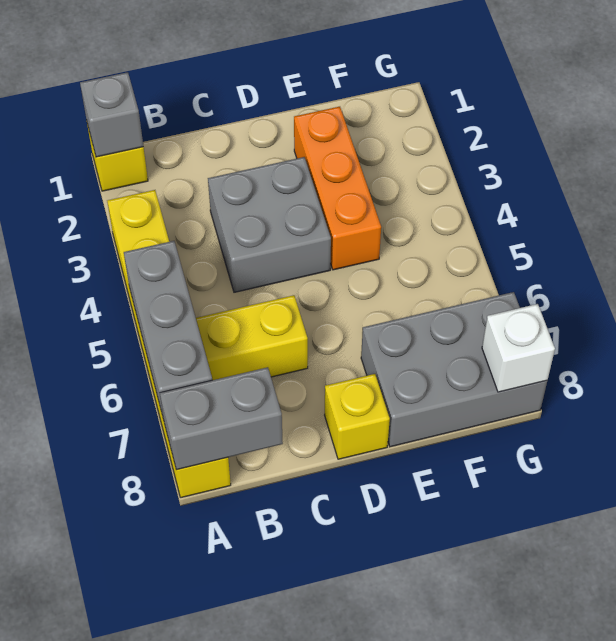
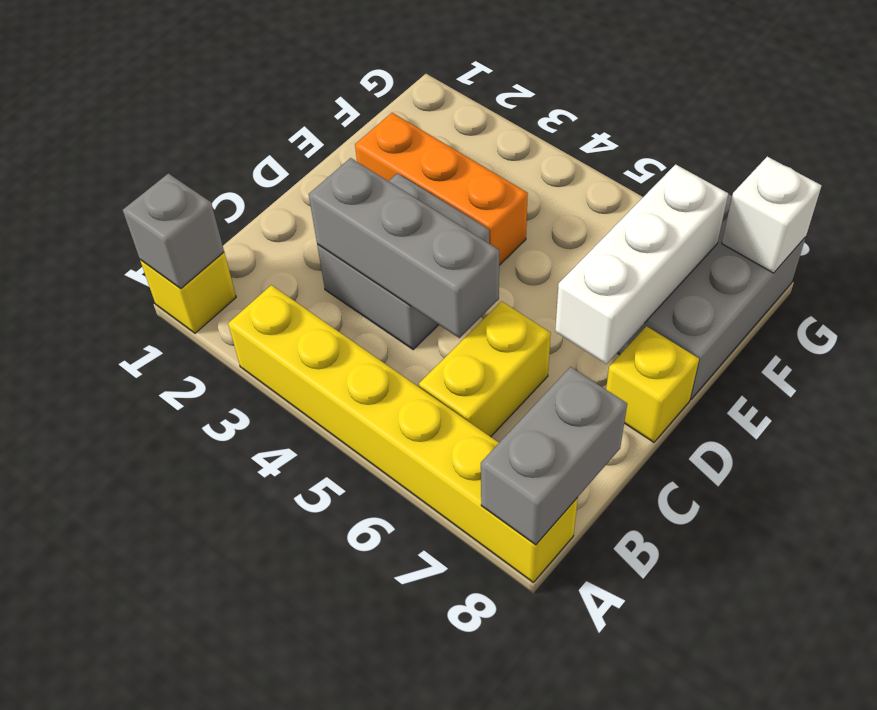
grey brick A5:A7 level 2 -> grey brick C3:C5 level 2
none -> white brick D7:F7 level 2

